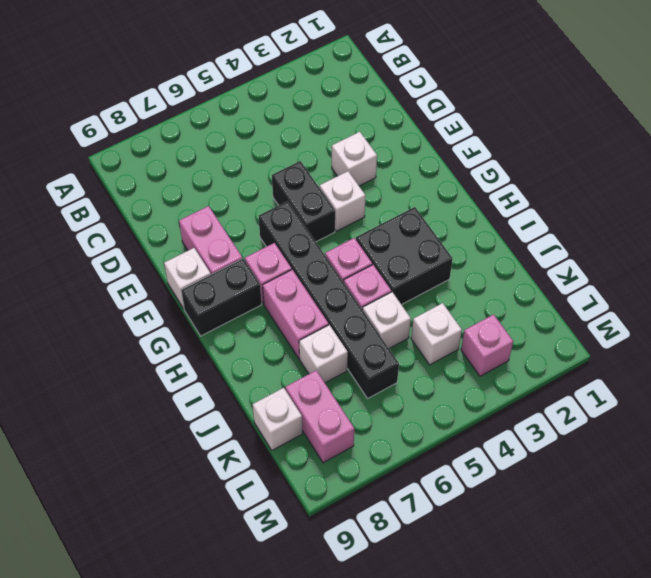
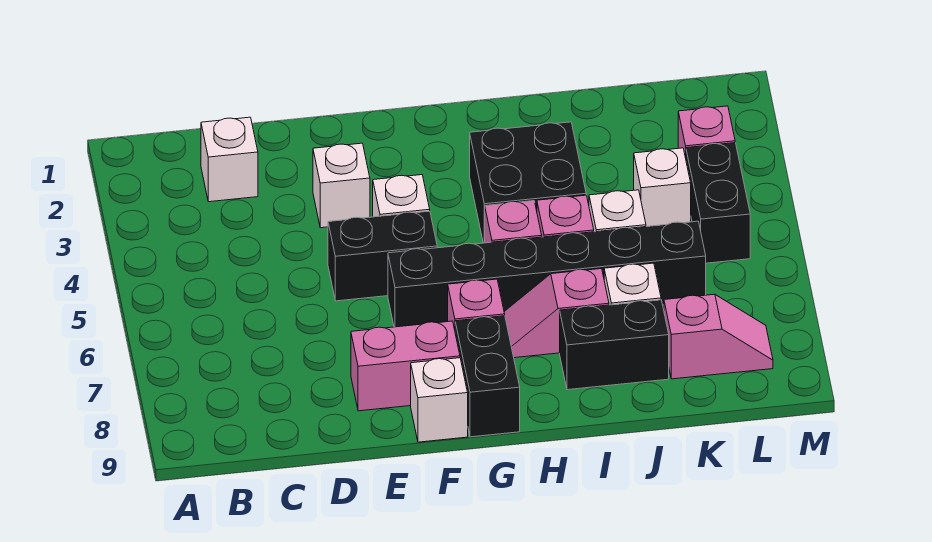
pink brick H7:I7 level 1 -> pink slope H7:I7 level 1 top I
none -> black brick I8:J8 level 1
pink brick K8:L8 level 1 -> pink slope K8:L8 level 1 top K
white brick K9 level 1 -> white brick C2 level 1
none -> black brick L4:L5 level 1

